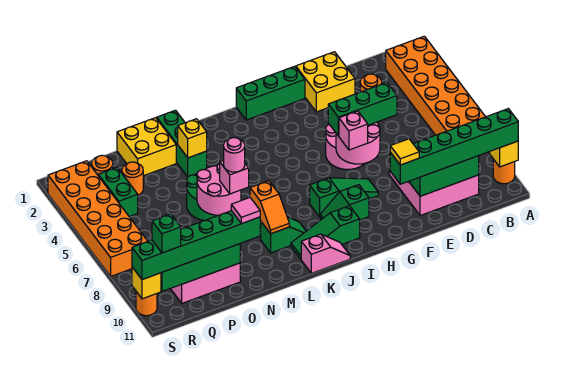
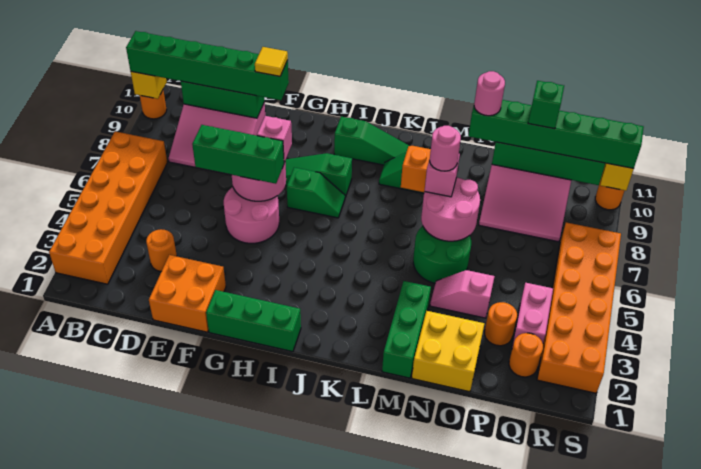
yellow brick E1:F2 level 1 -> orange brick E1:F2 level 1
green slope H9:I9 level 1 top H -> green slope H7:I7 level 1 top H
pink slope J11:K11 level 1 top K -> pink slope N4:O4 level 1 top O
yellow brick M3 level 2 -> none
pink tile N10 level 4 -> pink round brick N10 level 4
green brick Q3:Q4 level 1 -> pink brick Q3:Q4 level 1
green brick R10 level 4 -> green brick P10 level 4

